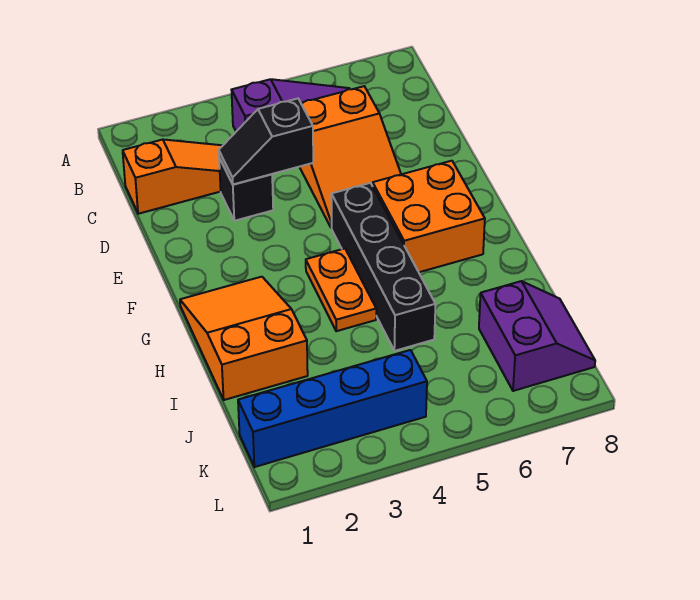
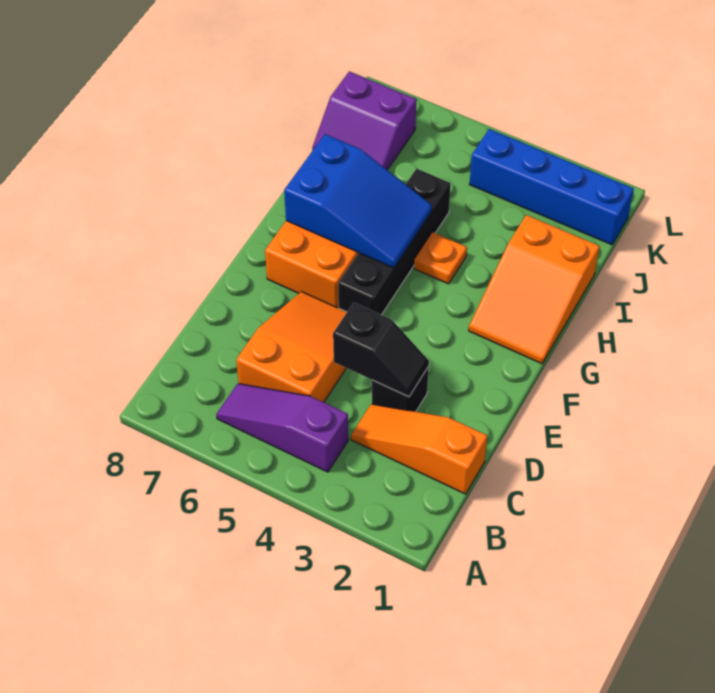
orange plate G4:H4 level 1 -> orange plate H4 level 1
none -> blue slope G5:H7 level 2 top 7
purple slope J7:K8 level 1 top 7 -> purple slope J7:K8 level 1 top K

